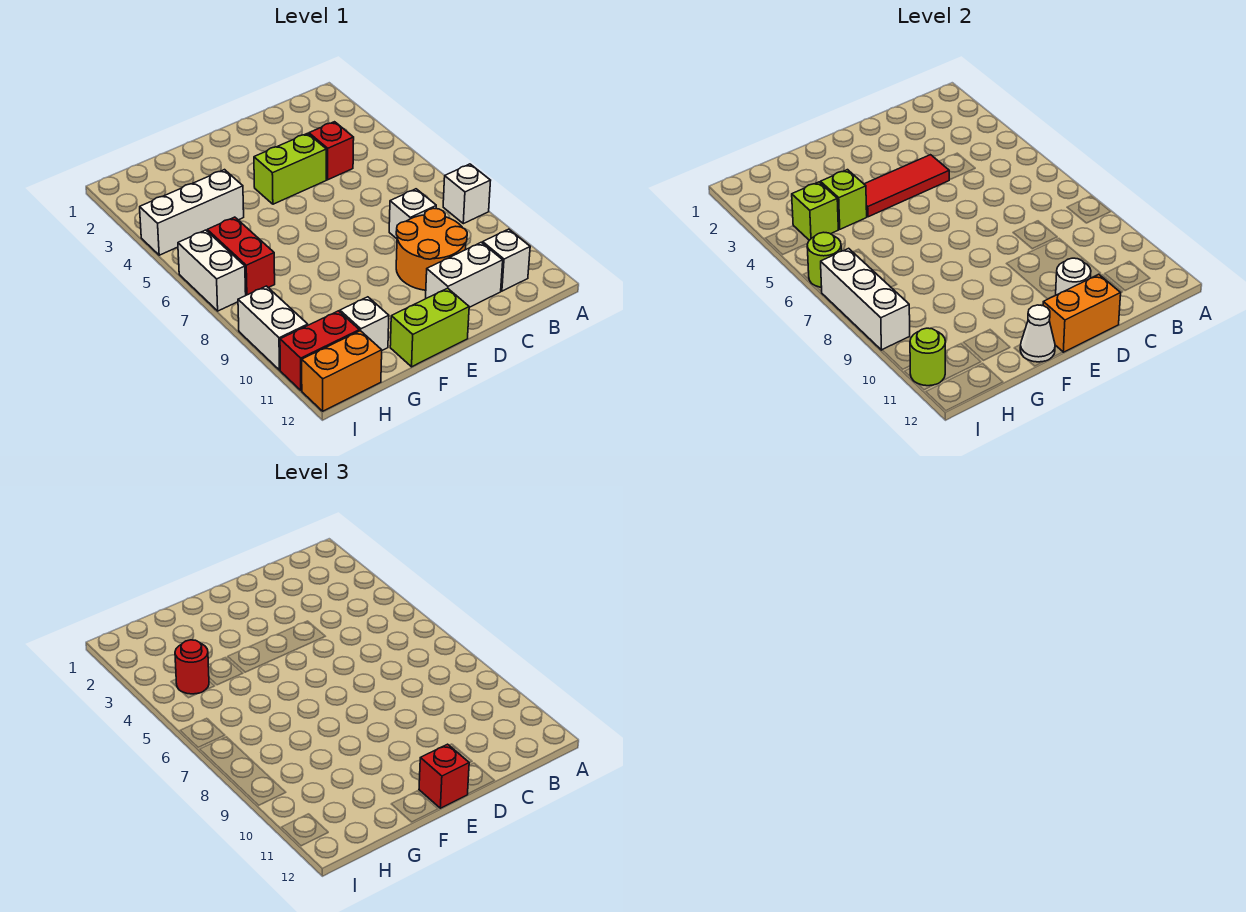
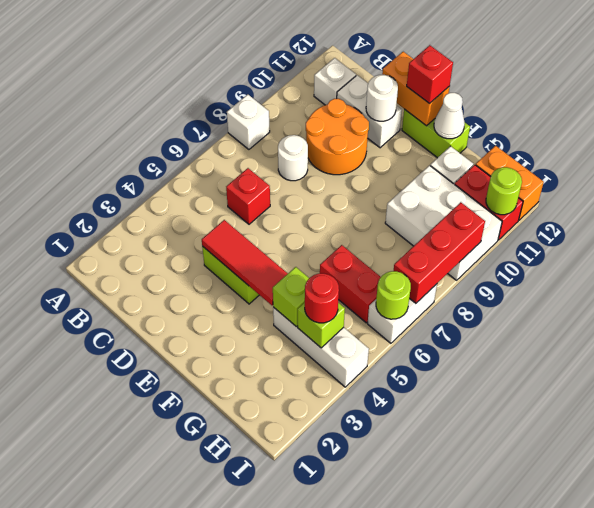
red brick C4 level 1 -> red brick C6 level 1
white brick C8 level 1 -> white round brick C8 level 1
red brick H6:H7 level 1 -> red brick G6:H6 level 1
white brick I7:I9 level 2 -> red brick I7:I9 level 2
white brick I9:I10 level 1 -> white brick G9:I10 level 1

